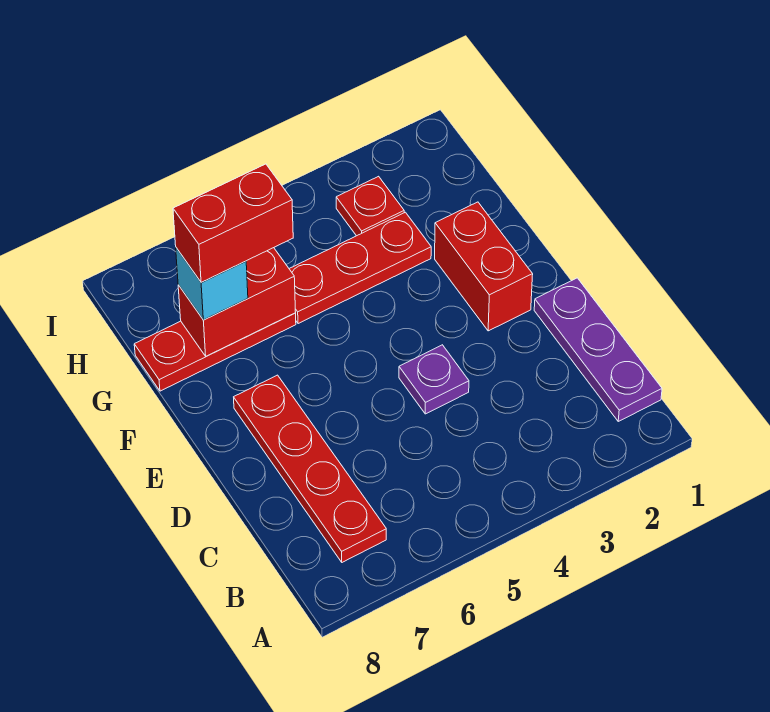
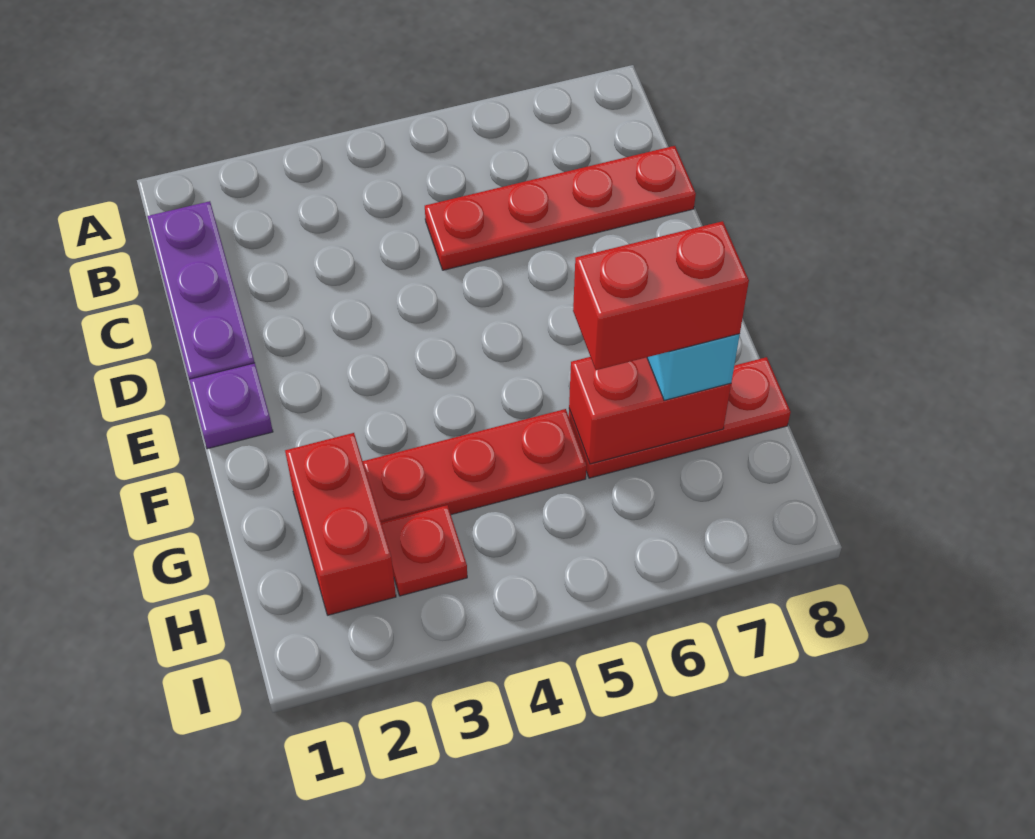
red plate B7:E7 level 1 -> red plate C5:C8 level 1
purple plate D4 level 1 -> purple plate E1 level 1
red brick E2:F2 level 1 -> red brick G2:H2 level 1

